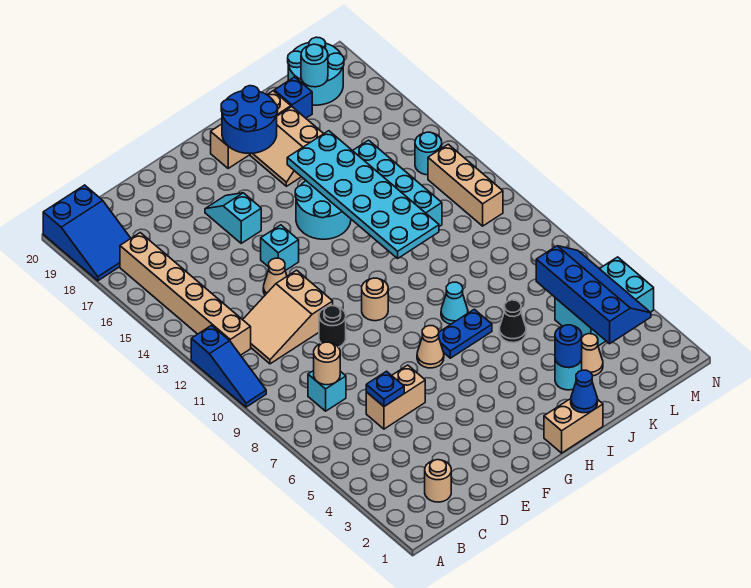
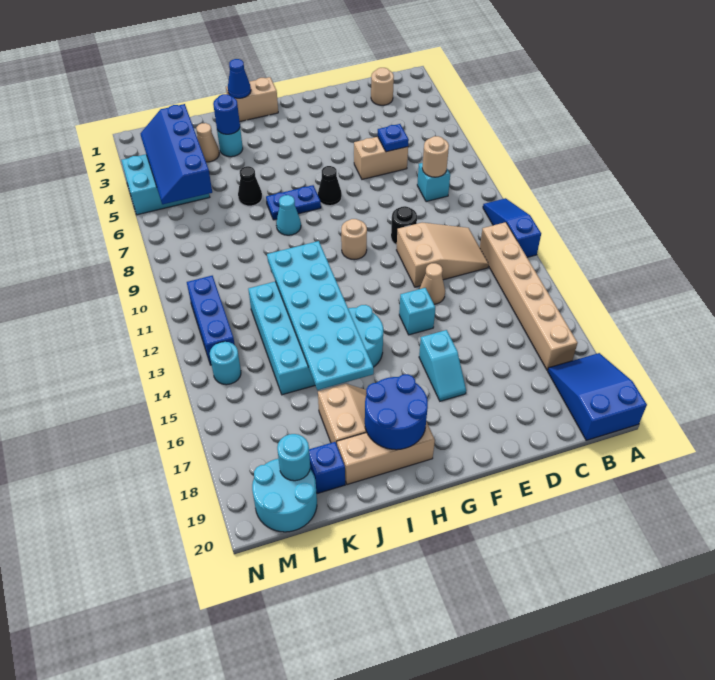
tan cone G7 level 1 -> black cone G7 level 1
tan brick M11:M13 level 1 -> blue brick M11:M13 level 1

